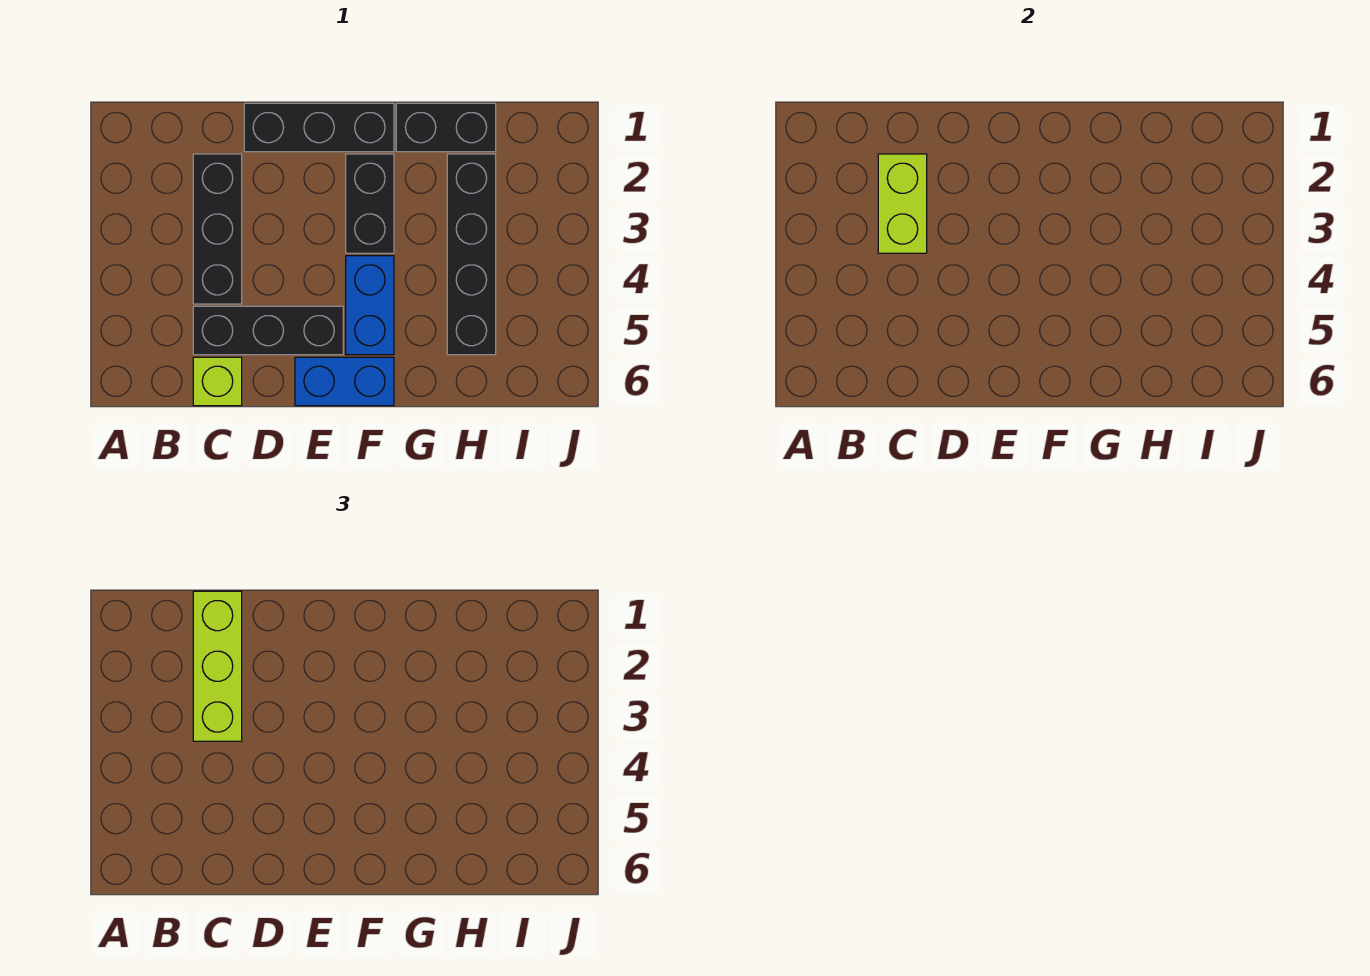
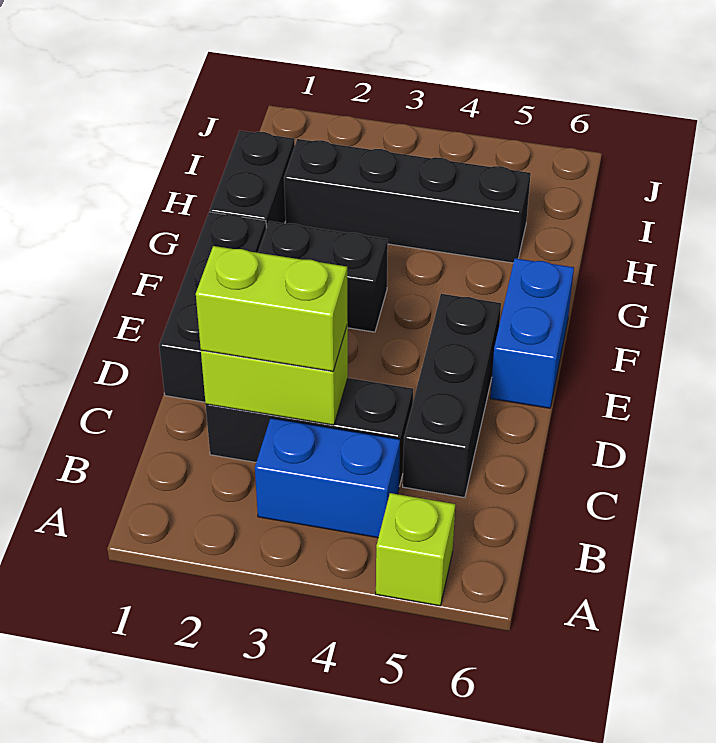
lime brick C1:C3 level 3 -> lime brick C2:C3 level 3
lime brick C6 level 1 -> lime brick A5 level 1
blue brick F4:F5 level 1 -> blue brick B3:B4 level 1

